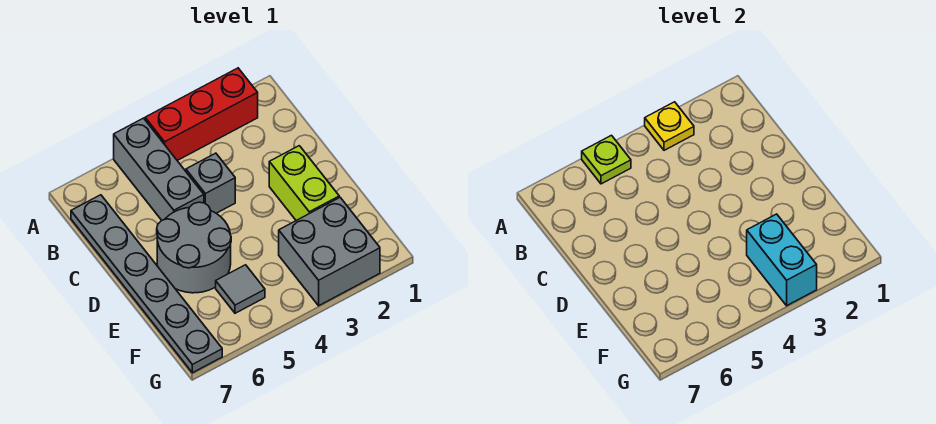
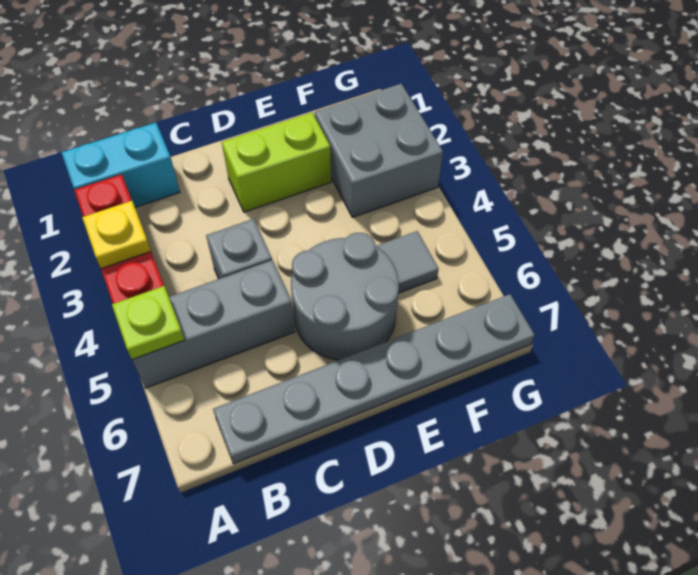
cyan brick F3:G3 level 2 -> cyan brick A1:B1 level 1

